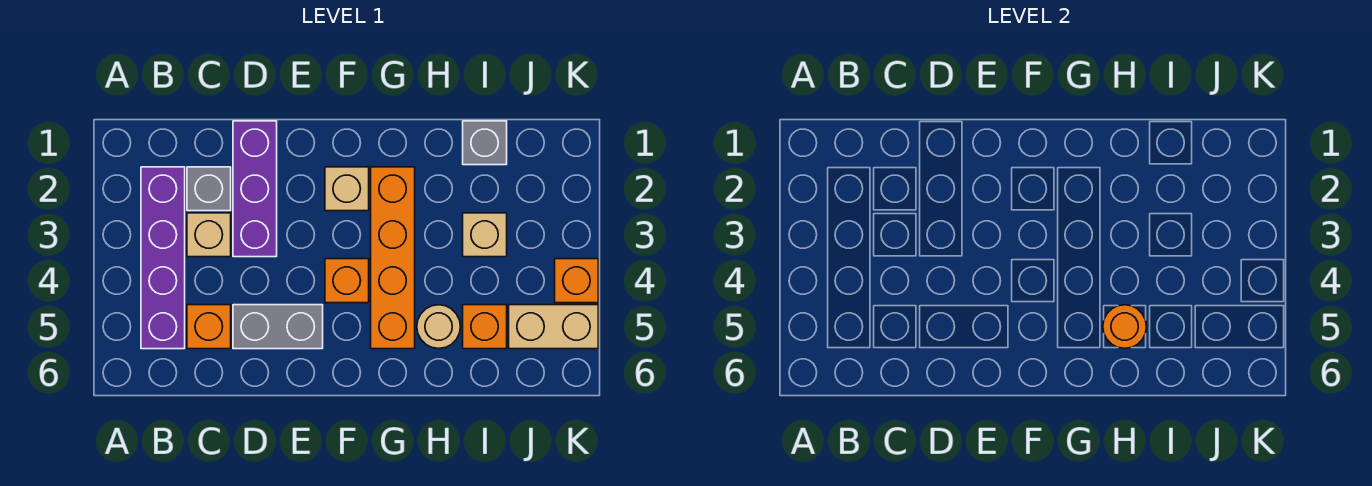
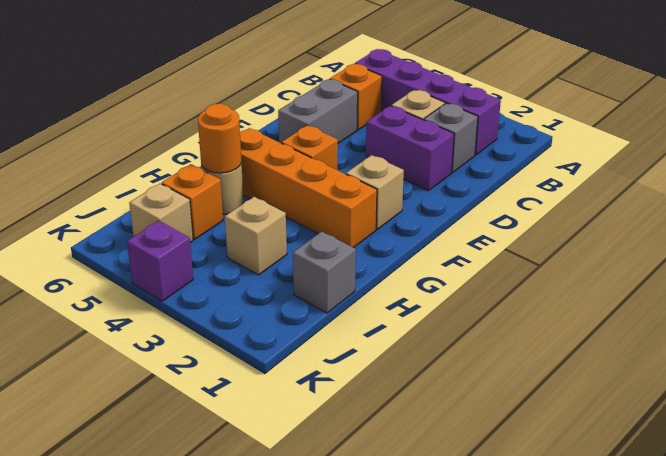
purple brick D1:D3 level 1 -> purple brick D2:D3 level 1
tan brick J5:K5 level 1 -> tan brick J5 level 1
orange brick K4 level 1 -> purple brick K4 level 1

